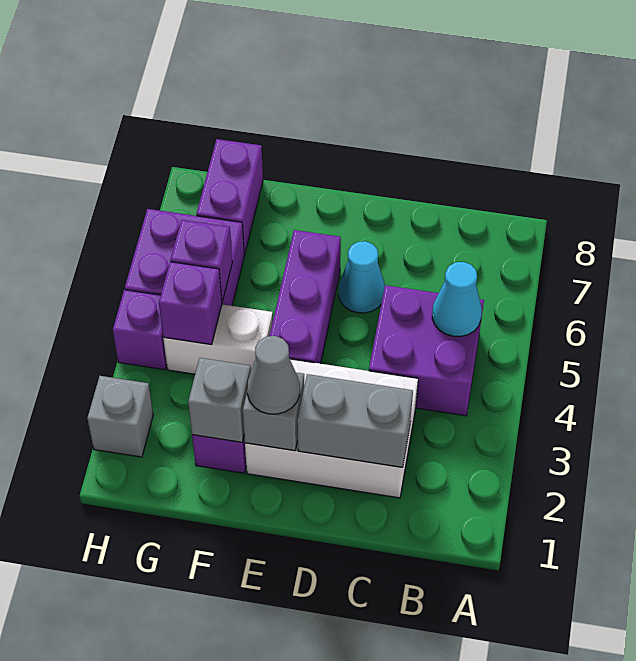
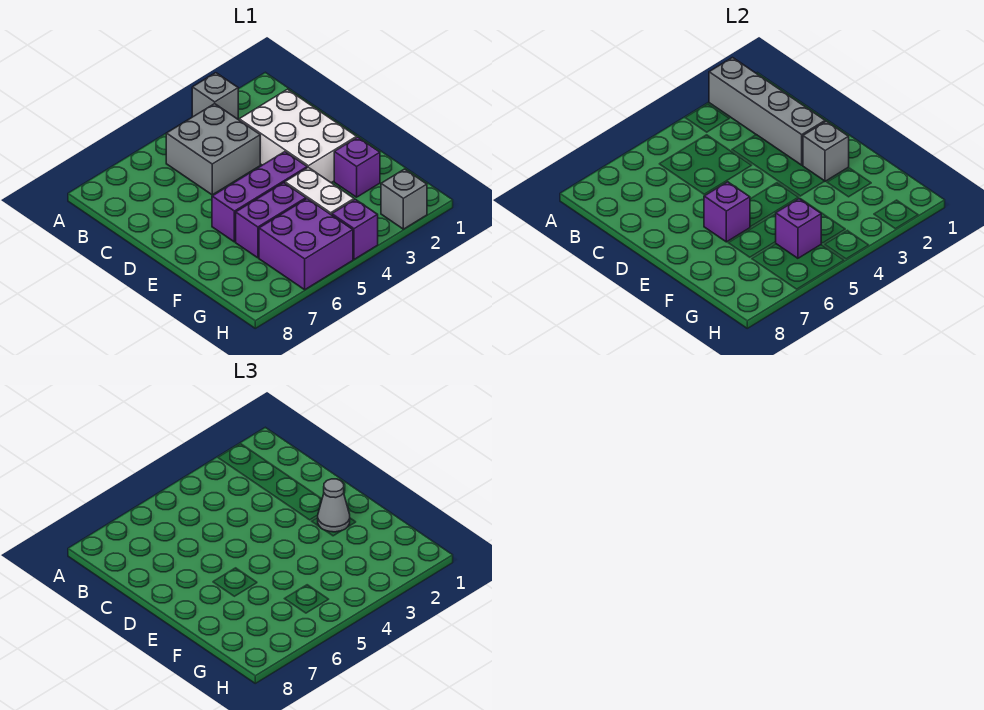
purple brick B4:C5 level 1 -> grey brick B4:C5 level 1
cyan cone B5 level 2 -> none
grey brick C2:D2 level 2 -> grey brick A2:D2 level 2
cyan cone D6 level 1 -> none
grey brick F2 level 2 -> grey brick A3 level 1
purple brick G4 level 2 -> purple brick E6 level 2
purple brick G7:G8 level 1 -> purple brick F5:F6 level 1

